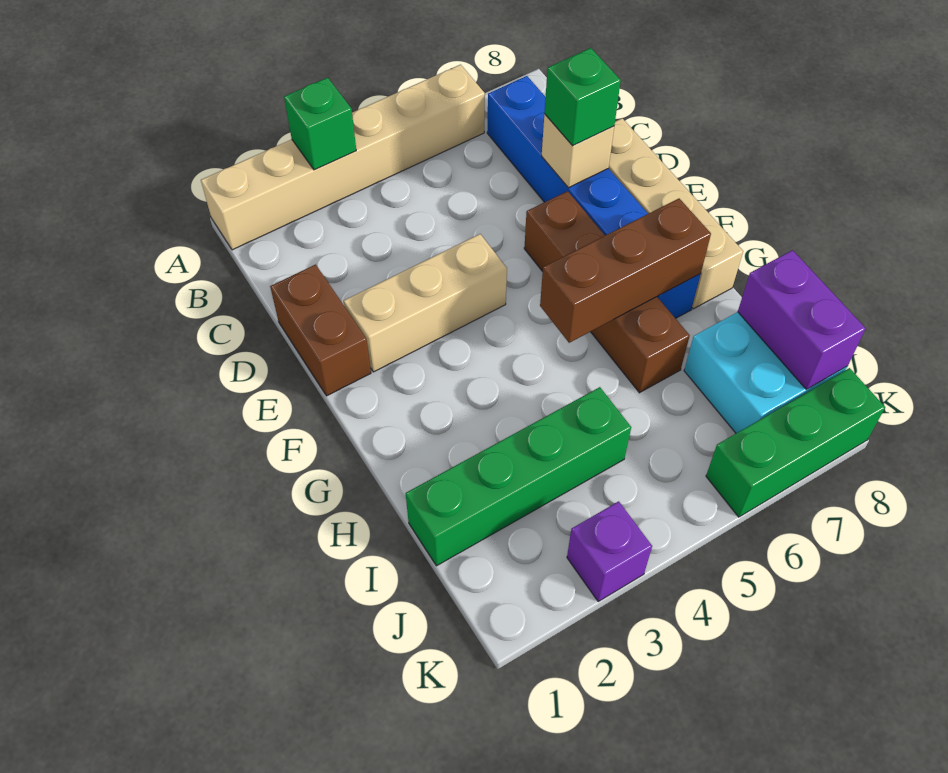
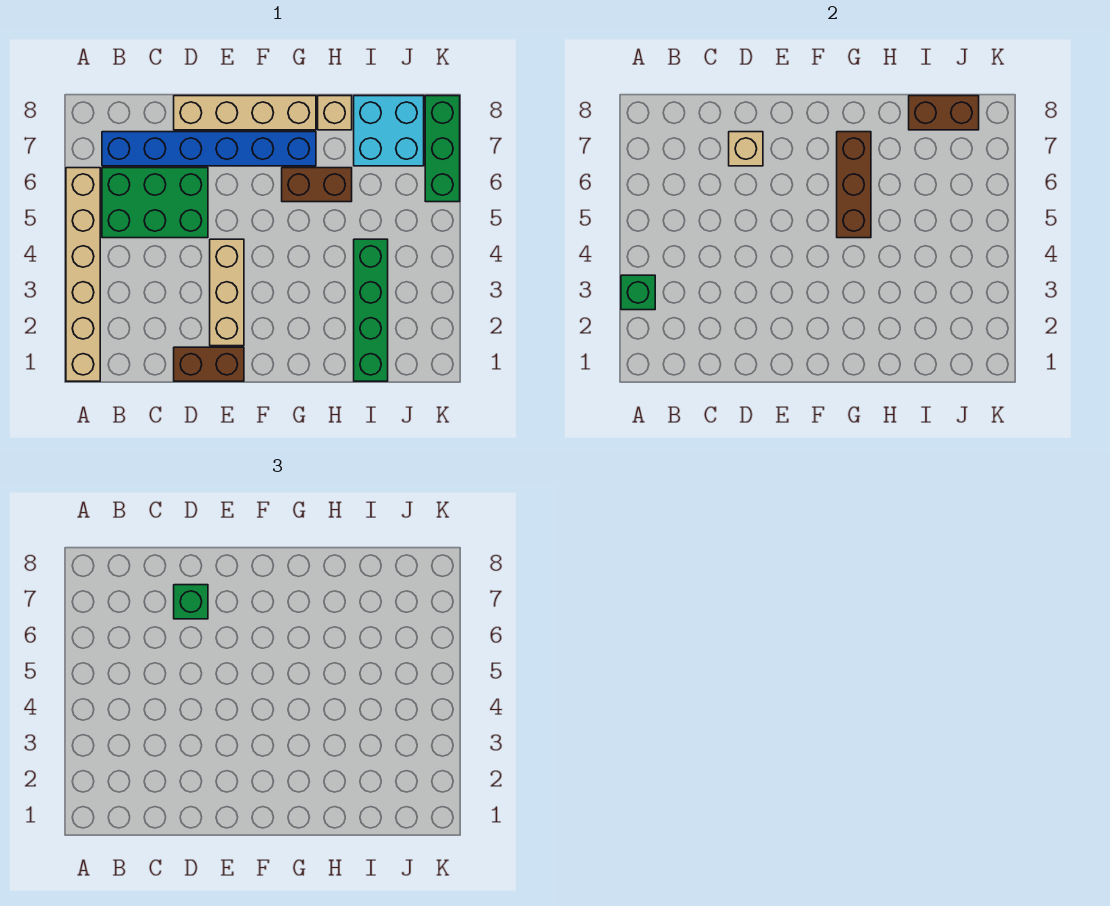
none -> green brick B5:D6 level 1
brown brick E6:H6 level 1 -> brown brick G6:H6 level 1
none -> tan brick H8 level 1
purple brick I8:J8 level 2 -> brown brick I8:J8 level 2
purple brick K3 level 1 -> none

